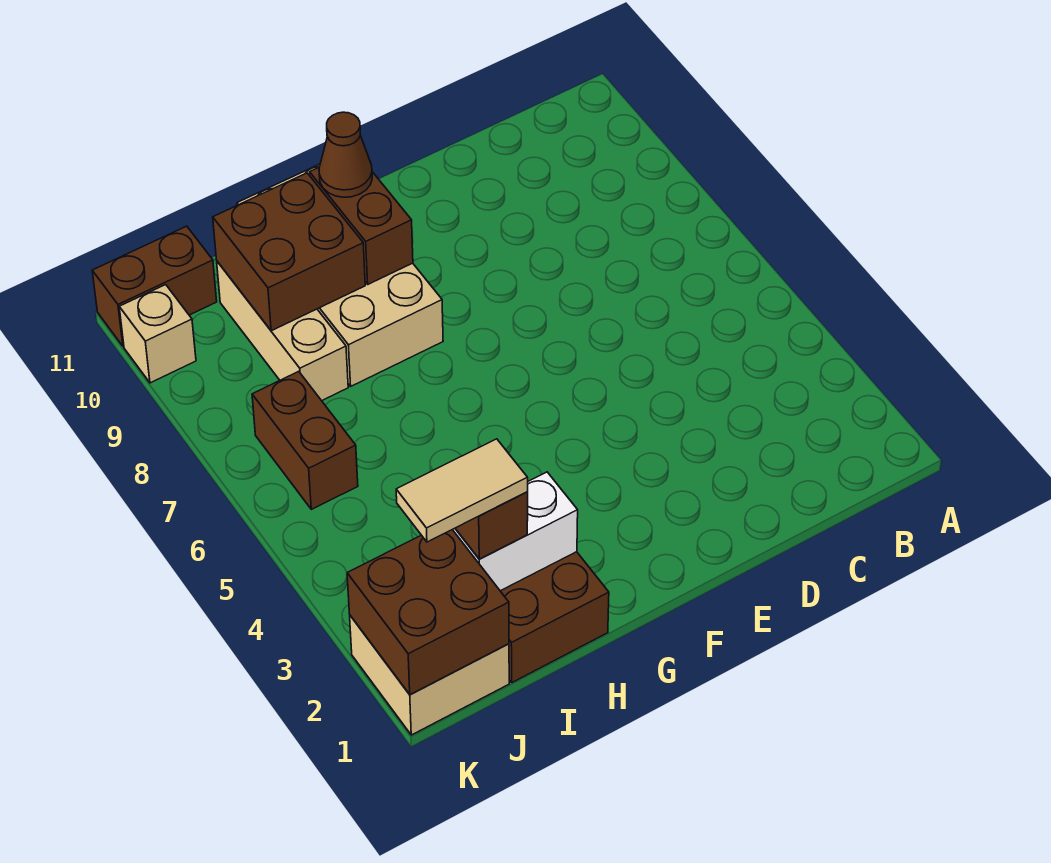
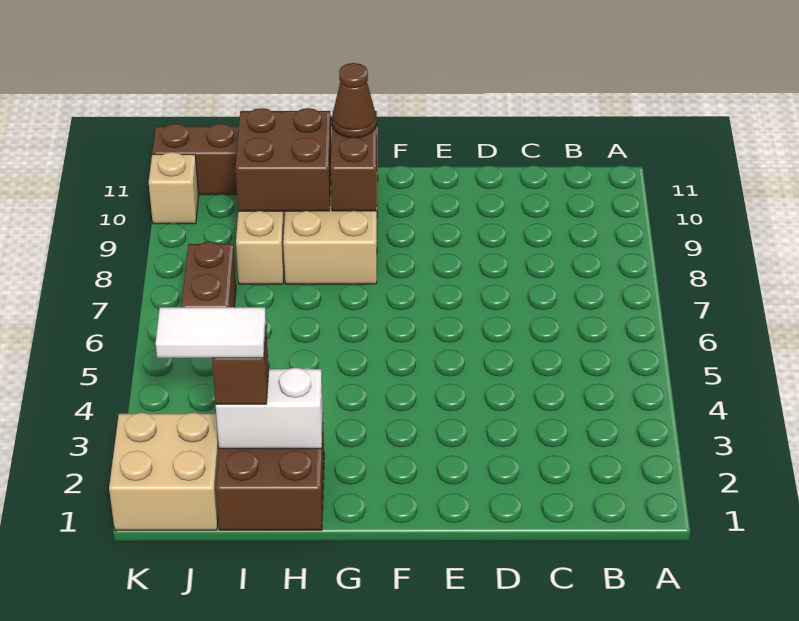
tan tile I2:J2 level 4 -> white tile I2:J2 level 4
brown brick J1:K2 level 2 -> none

